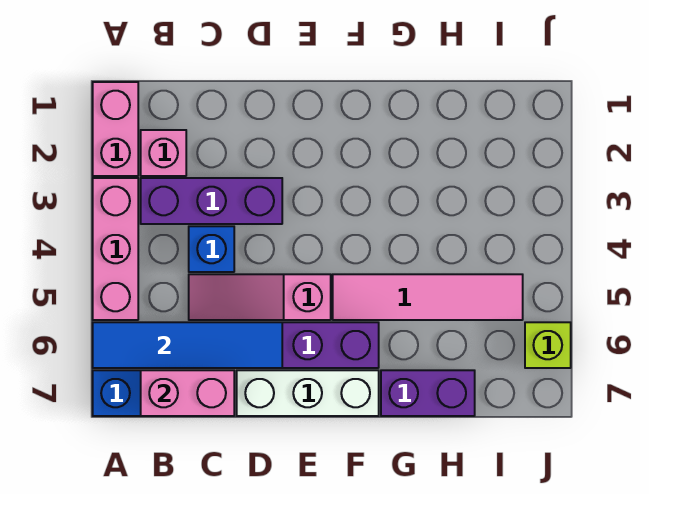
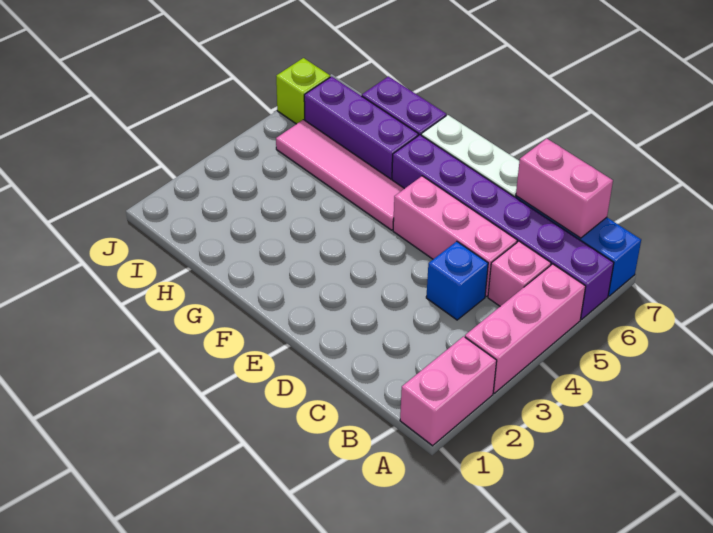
blue tile A6:D6 level 2 -> none
pink brick B2 level 1 -> pink brick B5 level 1
purple brick B3:D3 level 1 -> purple brick G6:I6 level 1
pink slope C5:E5 level 1 top E -> pink brick C5:E5 level 1

